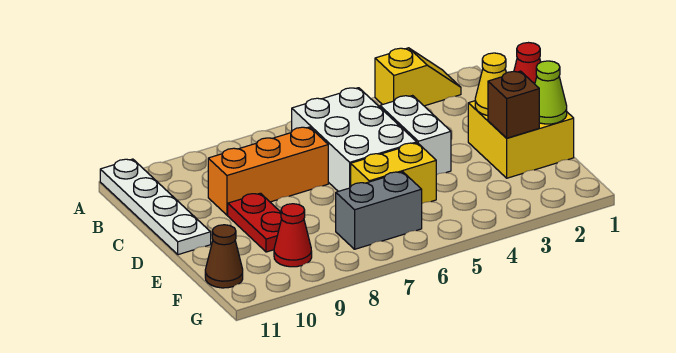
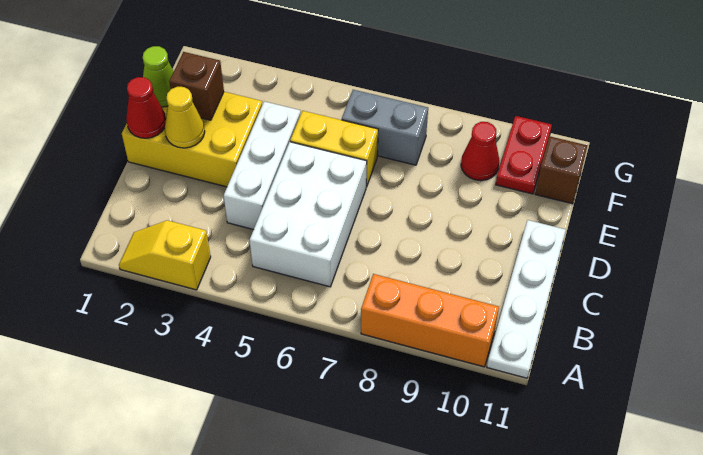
white brick C4:D4 level 1 -> white brick C4:E4 level 1
orange brick C7:C9 level 1 -> orange brick A8:A10 level 1
yellow brick D1:E2 level 1 -> yellow brick D1:E3 level 1
red plate D9:E9 level 1 -> red plate F10:G10 level 1
brown cone F11 level 1 -> brown brick F11 level 1

